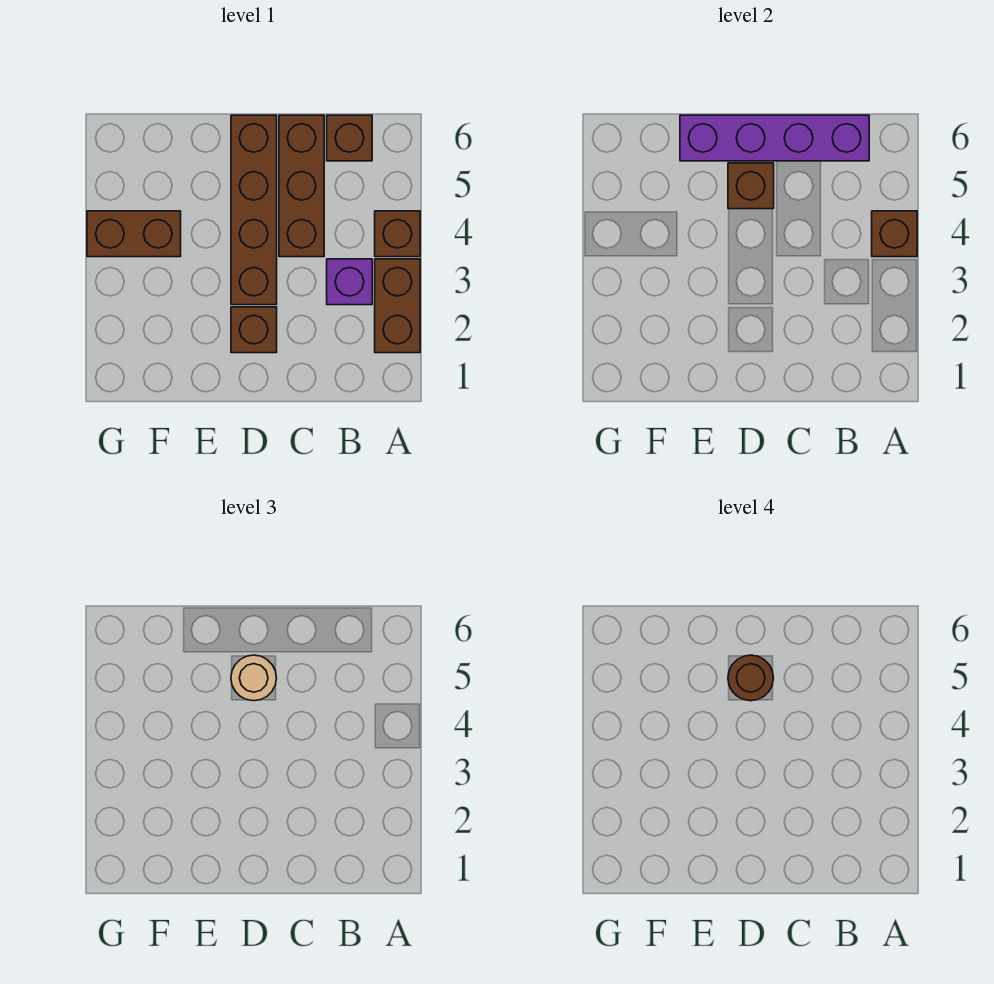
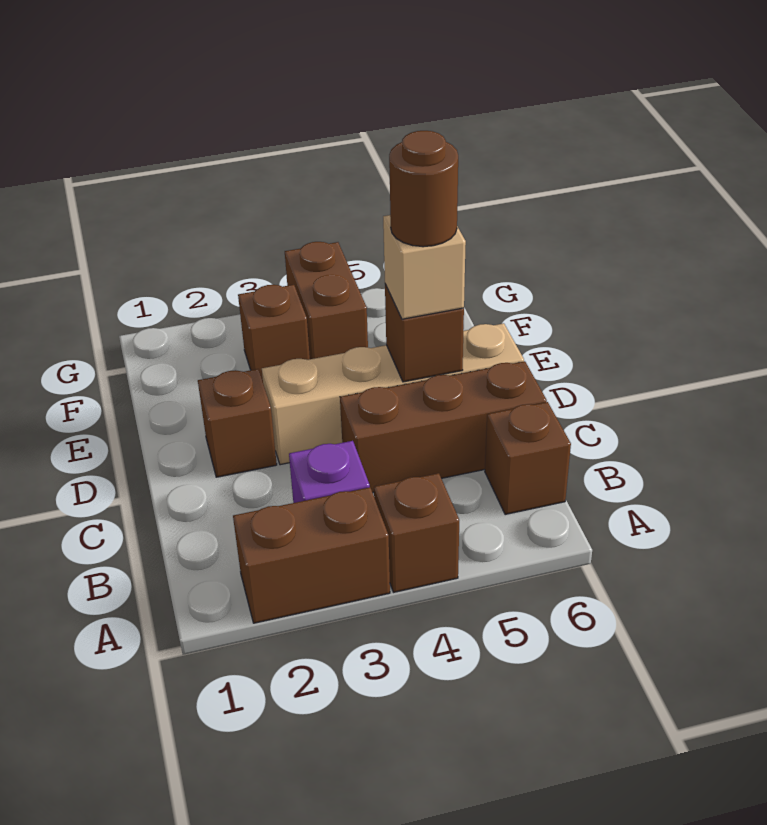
brown brick A4 level 2 -> brown brick F3 level 1
purple brick B6:E6 level 2 -> none
brown brick D3:D6 level 1 -> tan brick D3:D6 level 1
tan round brick D5 level 3 -> tan brick D5 level 3

